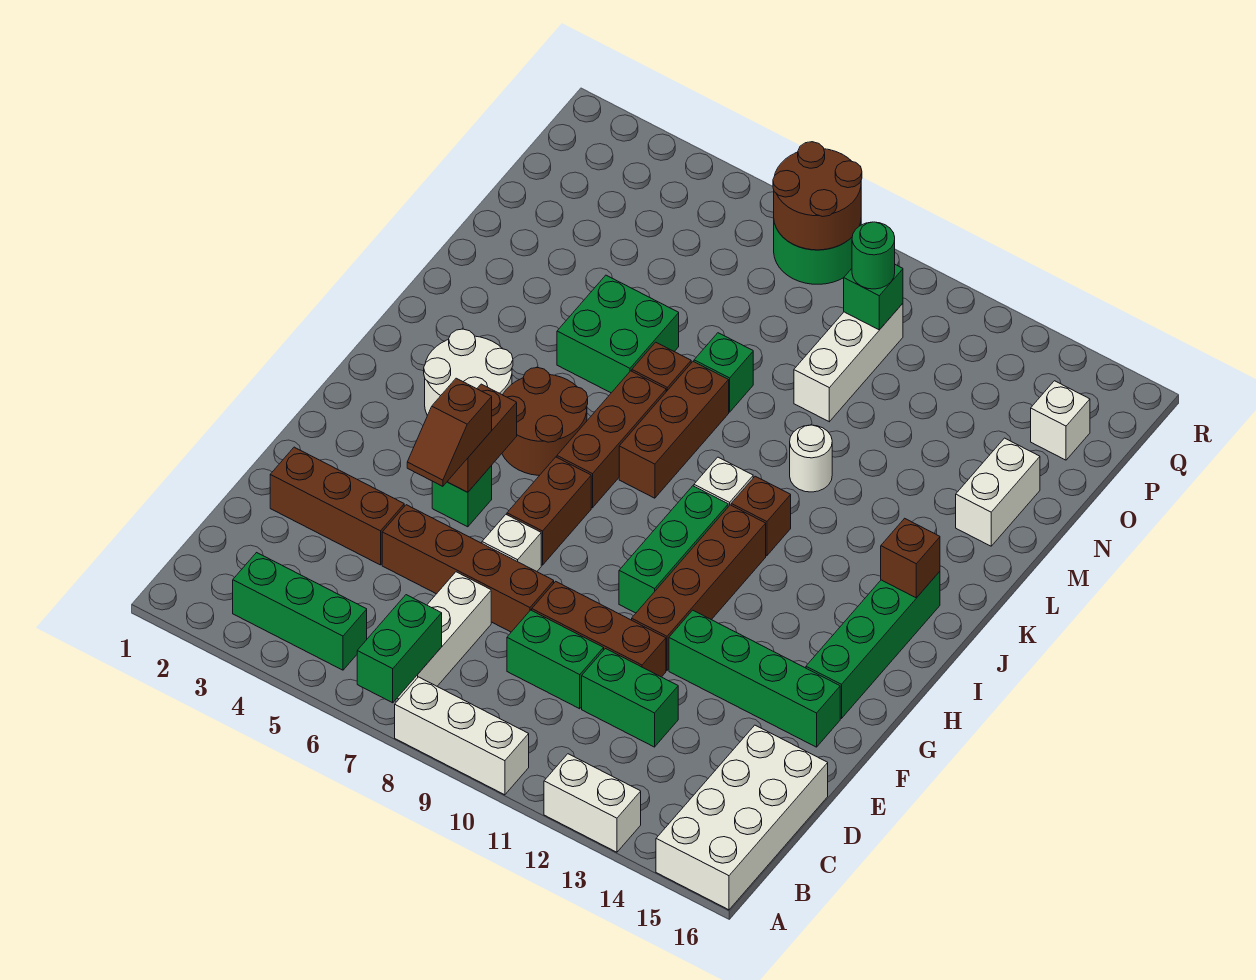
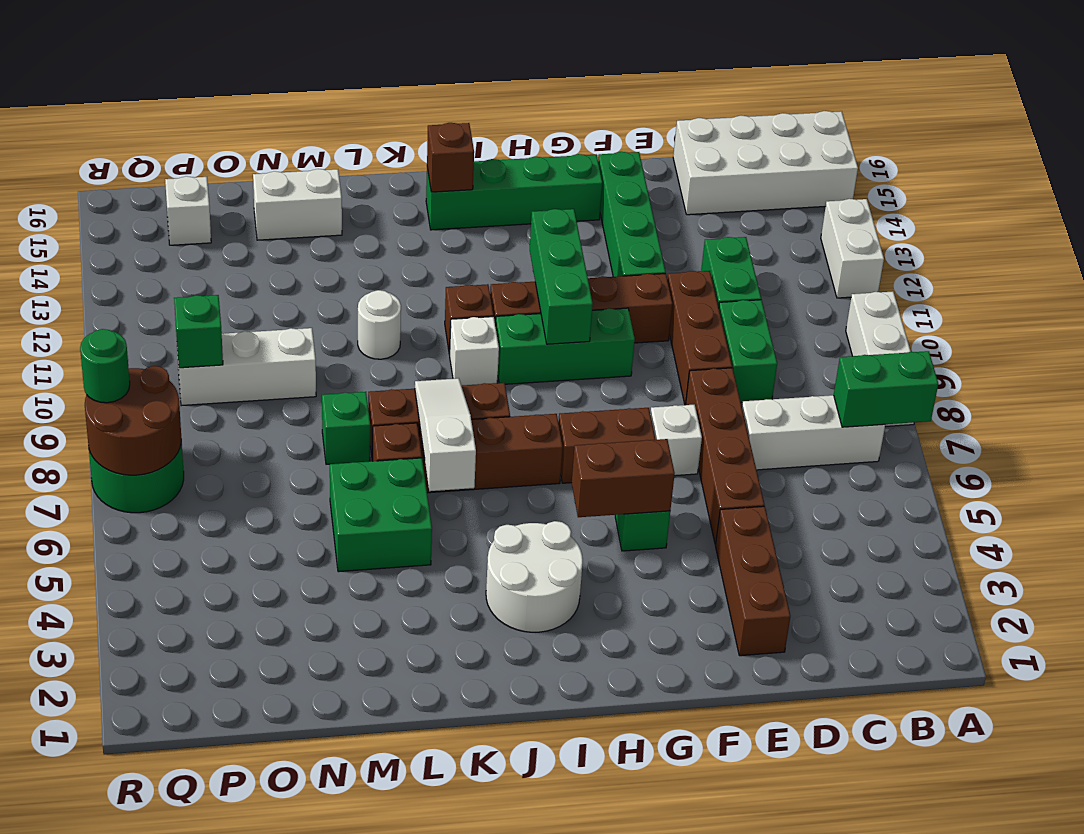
green brick B3:B5 level 1 -> green brick H10:H12 level 2
brown slope F5:G5 level 3 top G -> none
brown round brick I5:J6 level 1 -> none
none -> white slope K6:K8 level 2 top 6
green round brick P10 level 3 -> green round brick R8 level 3

